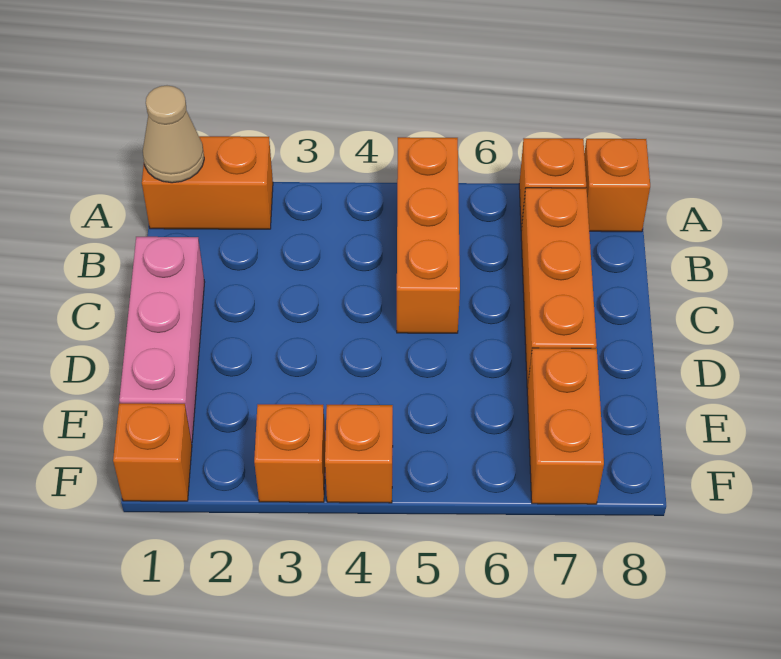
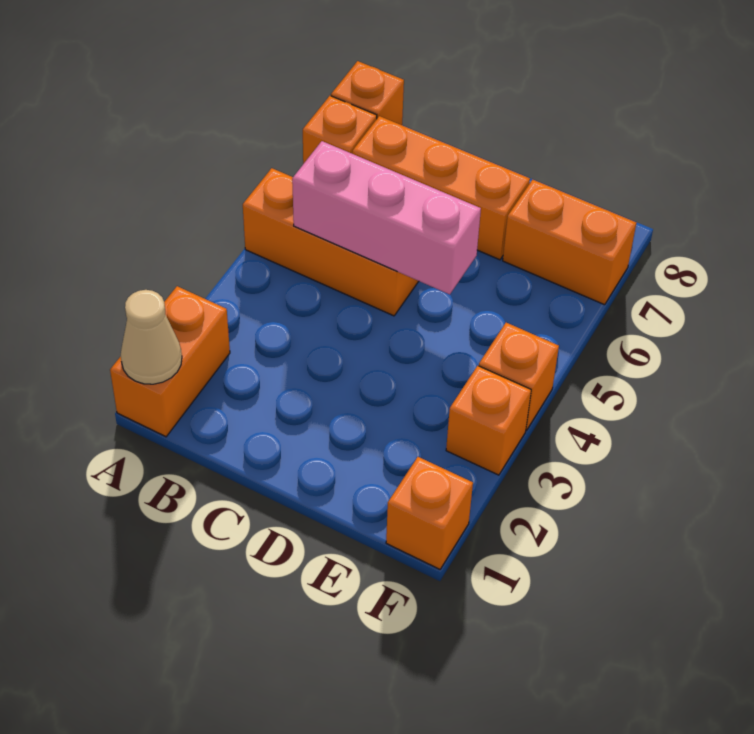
pink brick C1:E1 level 1 -> pink brick B5:D5 level 2

